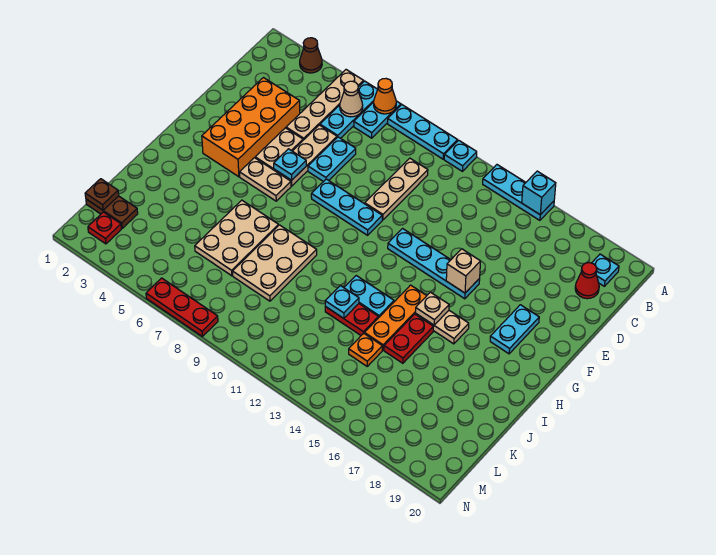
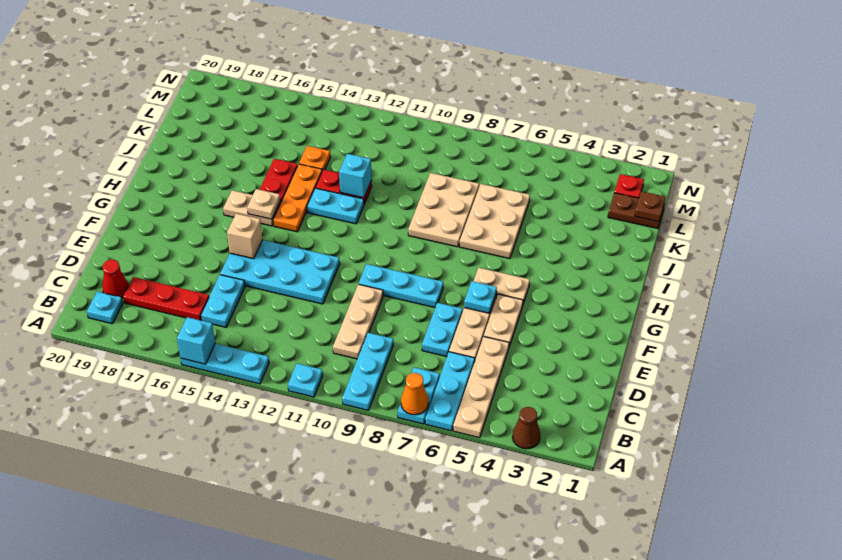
cyan plate A8:A10 level 1 -> cyan plate A9:C9 level 1
tan cone B6 level 2 -> none
orange brick D3:G4 level 1 -> none
cyan plate F12:F15 level 1 -> cyan plate E12:F15 level 1
cyan plate F18:G18 level 1 -> cyan plate C15:D15 level 1
cyan plate J12 level 2 -> cyan brick J12 level 2
red plate N6:N8 level 1 -> red plate C16:C18 level 1

